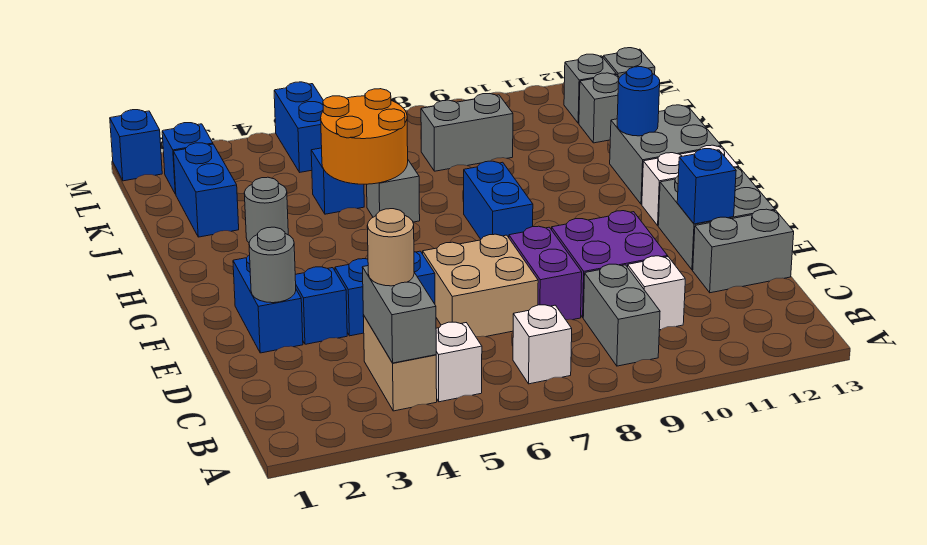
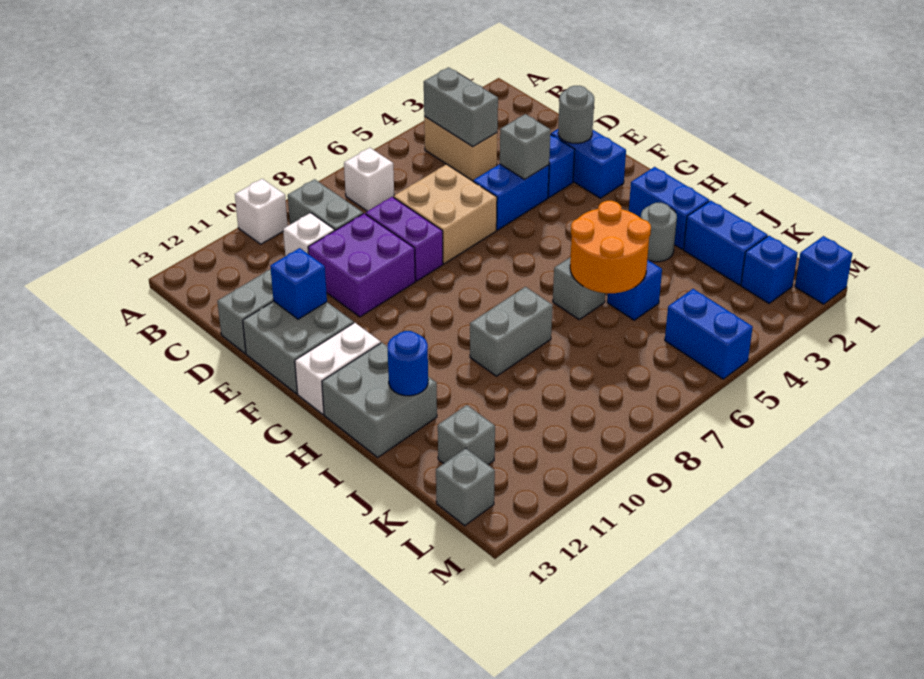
white brick B5 level 1 -> white brick A10 level 1
tan round brick C4 level 3 -> none
blue brick G8:H8 level 1 -> blue brick H2:I2 level 1
grey brick K8:K9 level 1 -> grey brick I8:I9 level 1
grey brick L12 level 1 -> grey brick E4 level 2

